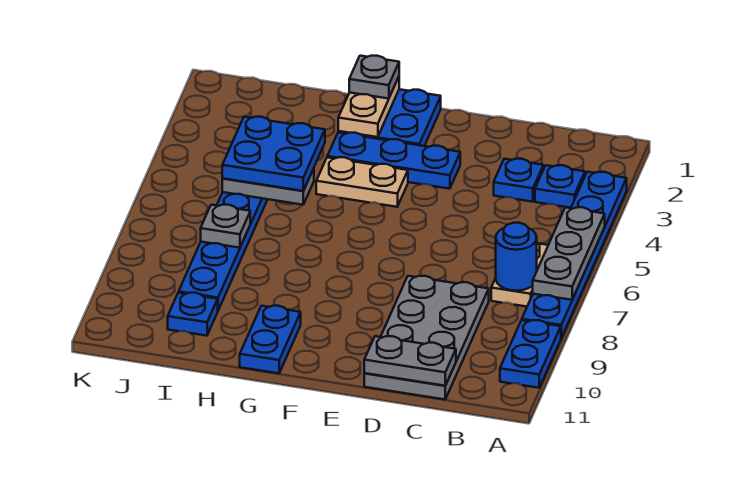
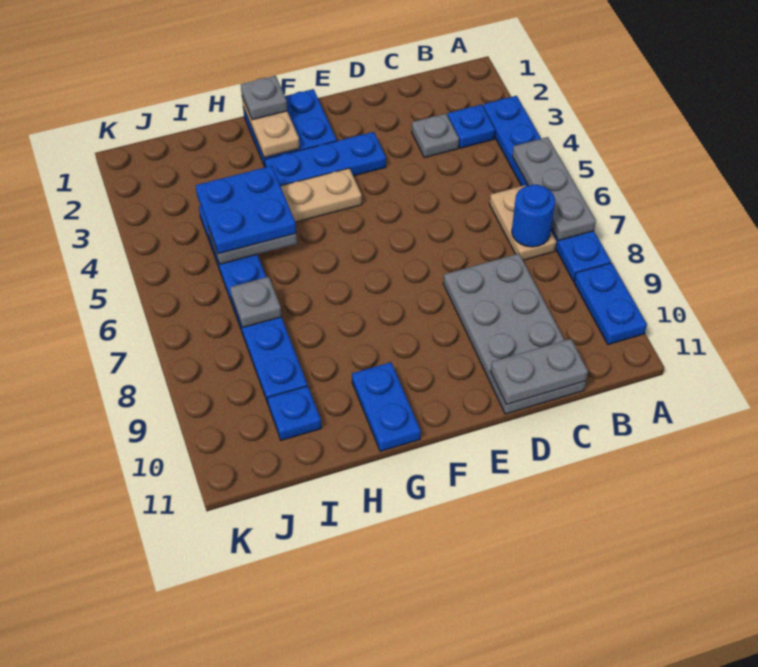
blue plate C3 level 1 -> grey plate C3 level 1

